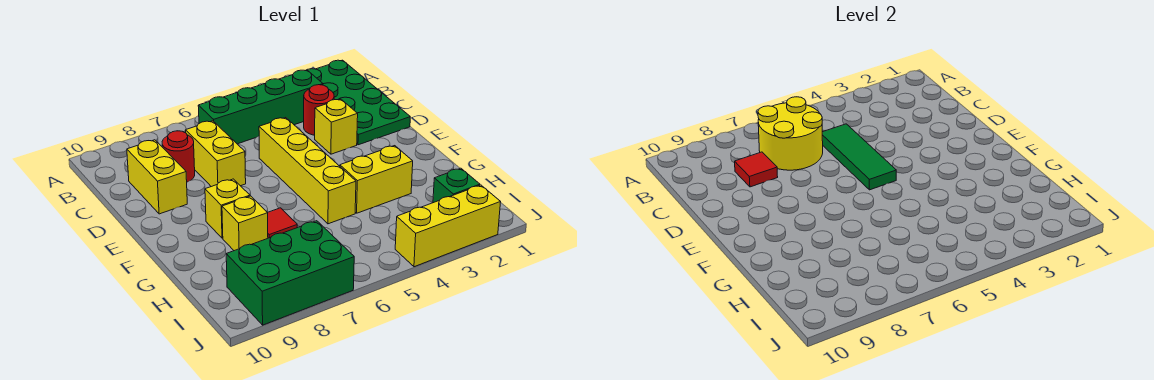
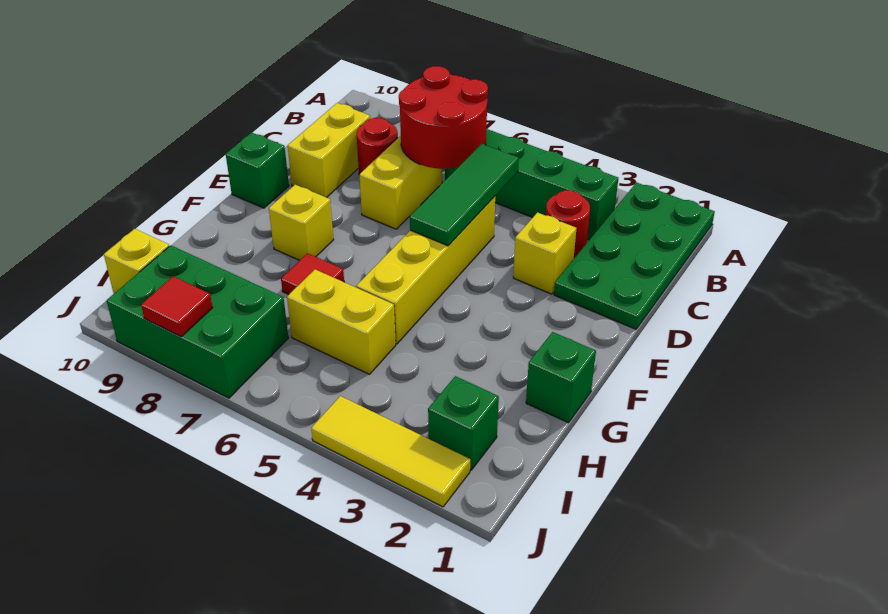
yellow round brick B6:C7 level 2 -> red round brick B6:C7 level 2
red tile C8 level 2 -> red tile J8 level 2
none -> green brick E10 level 1
none -> green brick G1 level 1
yellow brick G3:G4 level 1 -> yellow brick H5:H6 level 1
yellow brick G8 level 1 -> yellow brick I10 level 1
yellow brick J2:J4 level 1 -> yellow tile J2:J4 level 1

